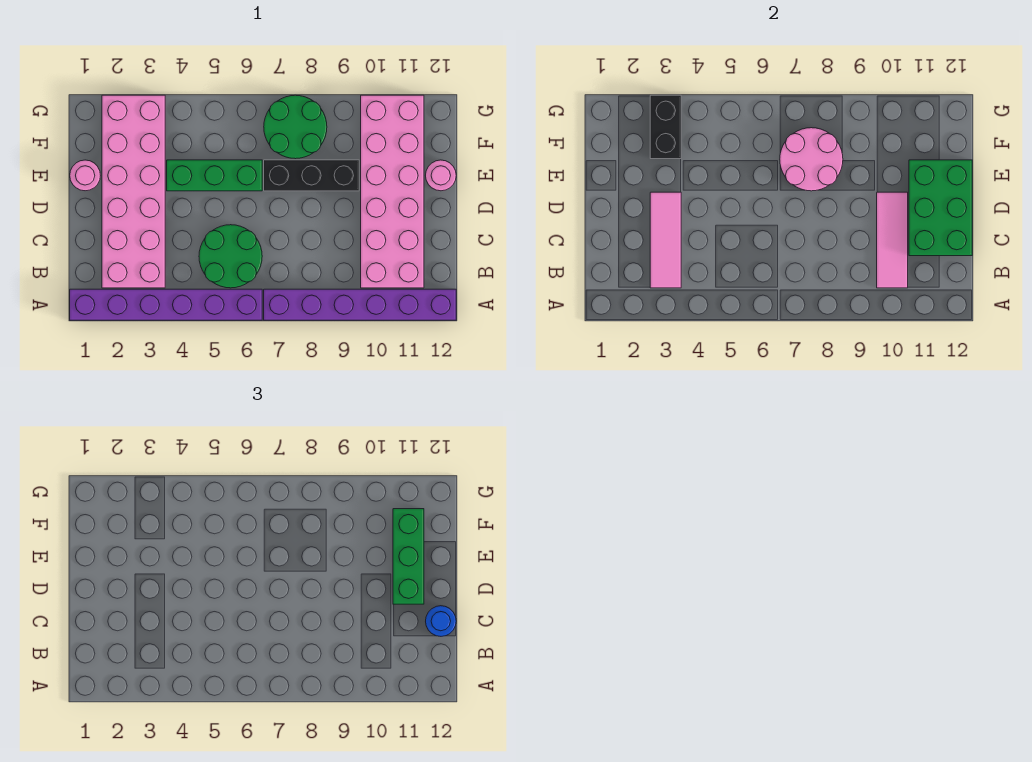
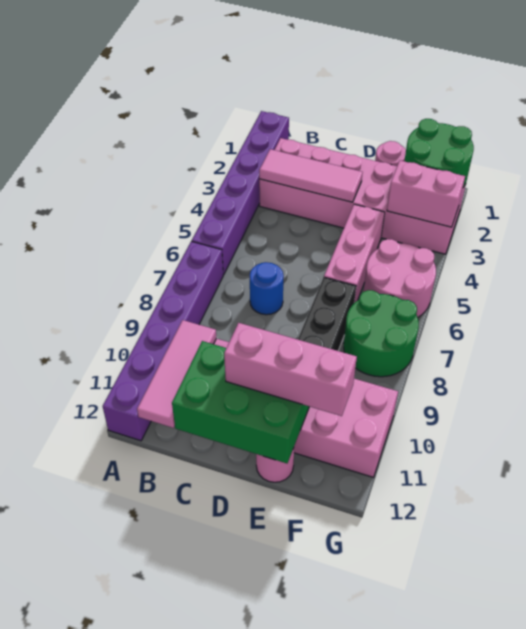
green round brick B5:C6 level 1 -> green round brick F1:G2 level 2
pink tile B10:D10 level 2 -> pink tile B10:B12 level 2
blue round brick C12 level 3 -> blue round brick C7 level 1
green brick D11:F11 level 3 -> pink brick D11:F11 level 3
green brick E4:E6 level 1 -> pink brick E4:E6 level 1
pink round brick E7:F8 level 2 -> pink round brick F5:G6 level 1
black brick F3:G3 level 2 -> pink brick F3:G3 level 2

